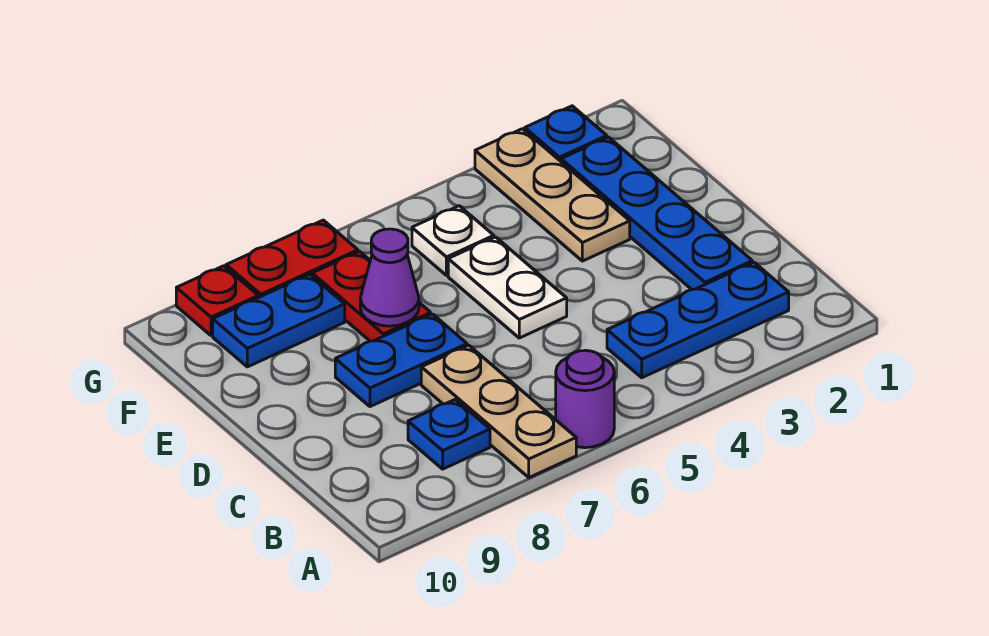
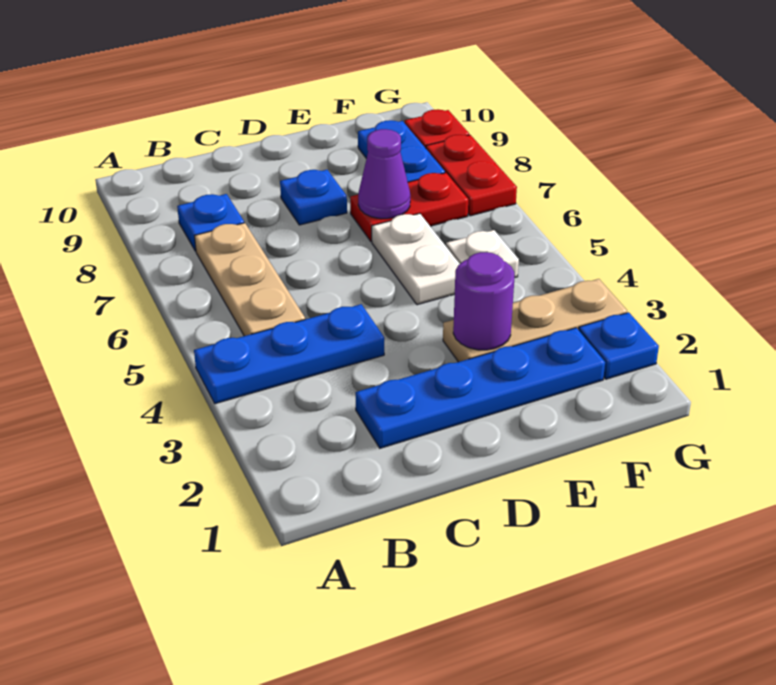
purple round brick A6 level 1 -> purple round brick E3 level 2
tan plate A7:C7 level 1 -> tan plate B5:B7 level 1
blue plate B2:B4 level 1 -> blue plate A4:C4 level 1
white plate D5:E5 level 1 -> white plate E5:E6 level 1
blue plate D7:D8 level 1 -> blue plate D8 level 1

